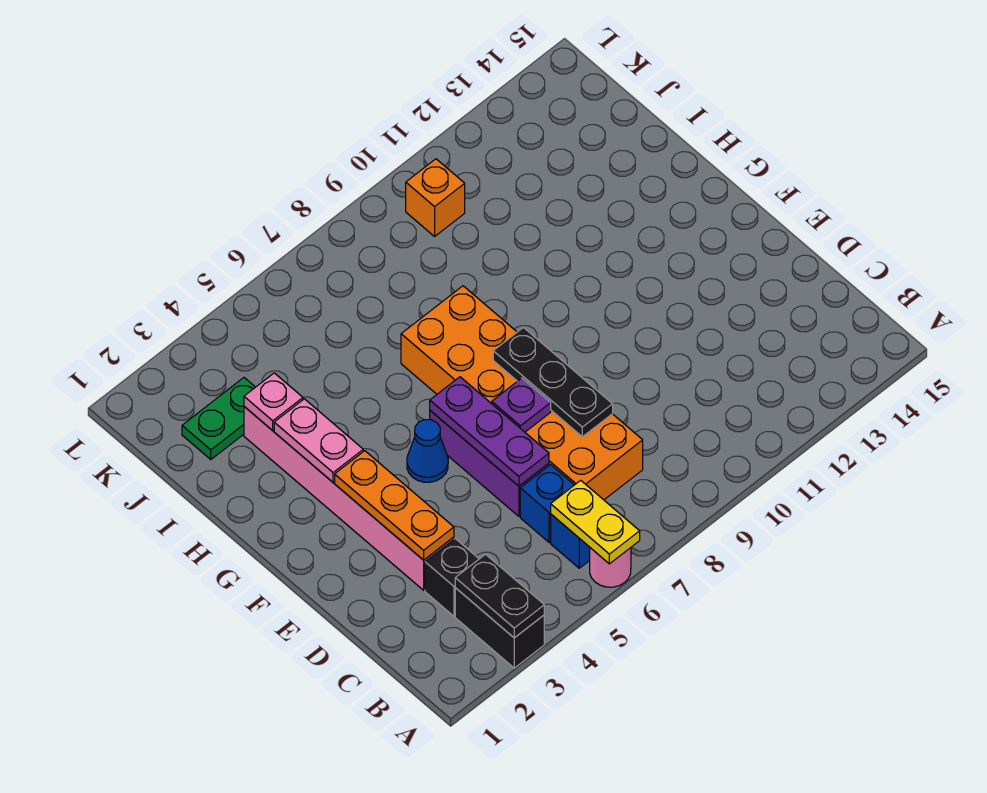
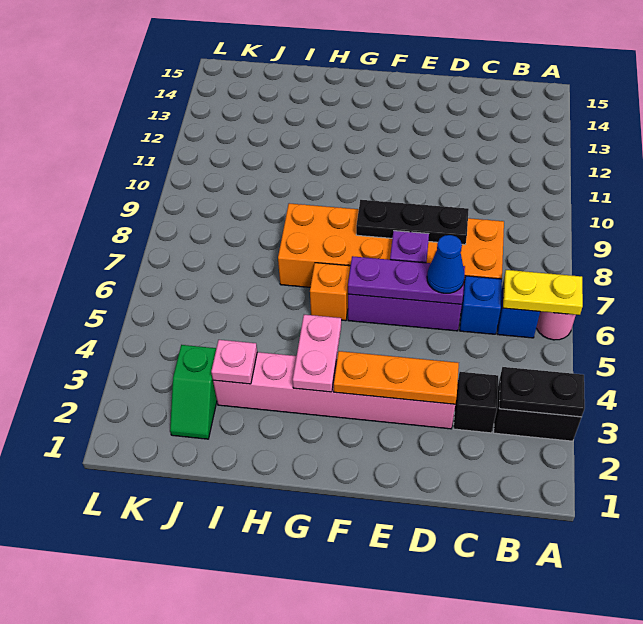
blue cone F5 level 1 -> blue cone D6 level 3
pink plate G3:H3 level 2 -> pink plate G3:G4 level 2
green plate J2:J3 level 1 -> green slope J2:J3 level 1 top 3
orange brick K10 level 1 -> orange brick G6 level 1

